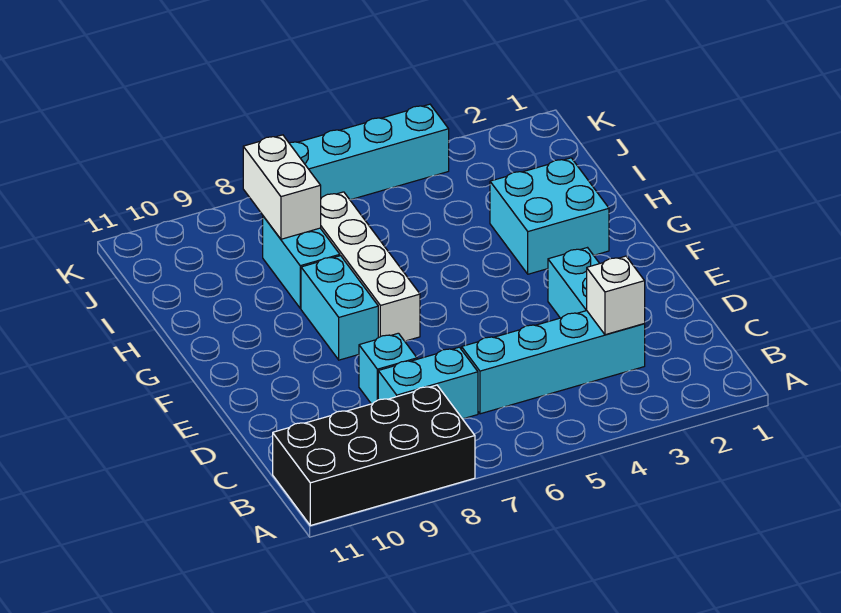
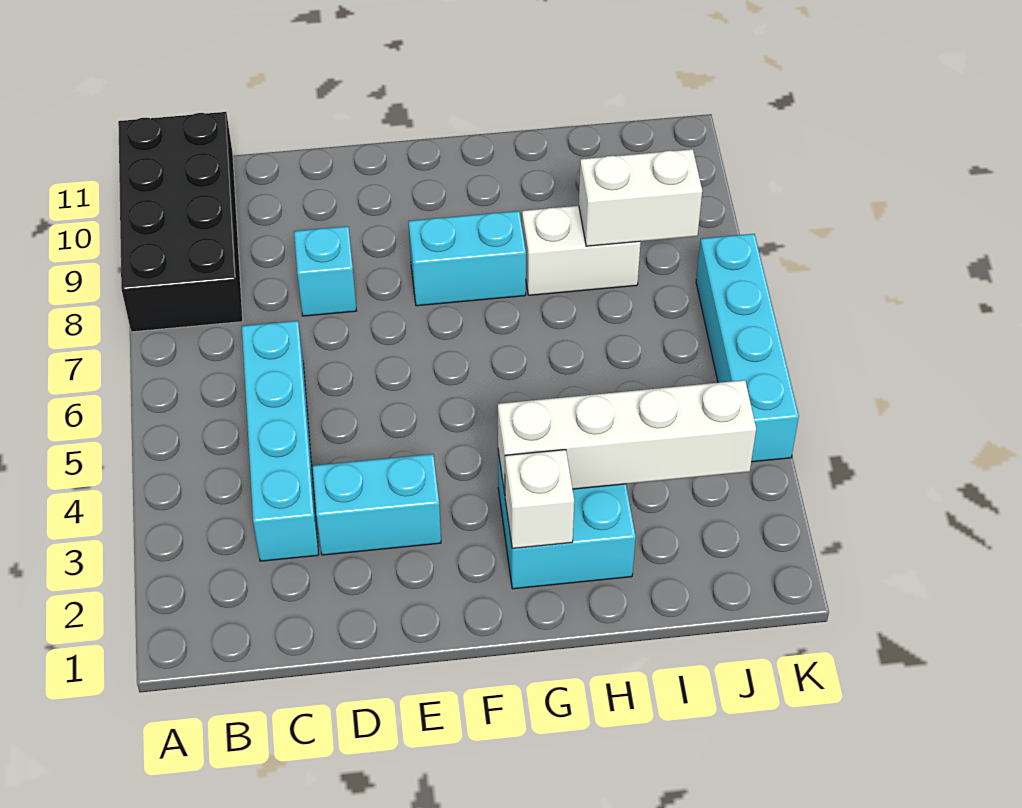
white brick C3 level 2 -> white brick G2 level 2
cyan brick C7:C8 level 1 -> none
white brick F7:I7 level 1 -> white brick G3:J3 level 2
cyan brick H8:I8 level 1 -> white brick H8:I8 level 1

